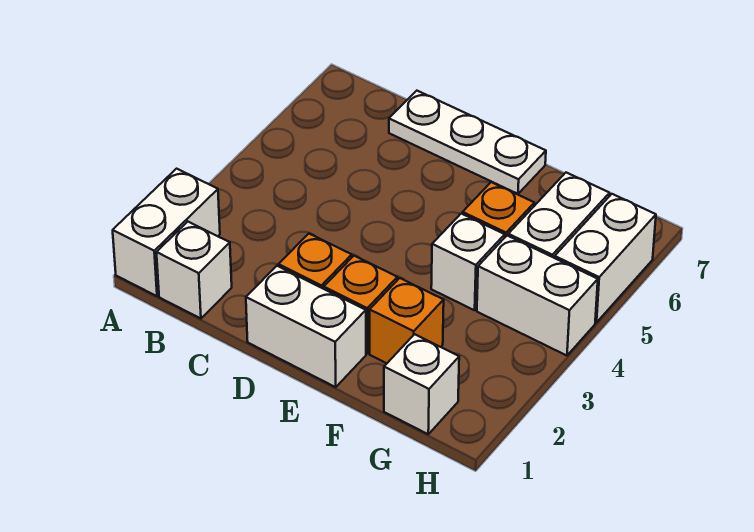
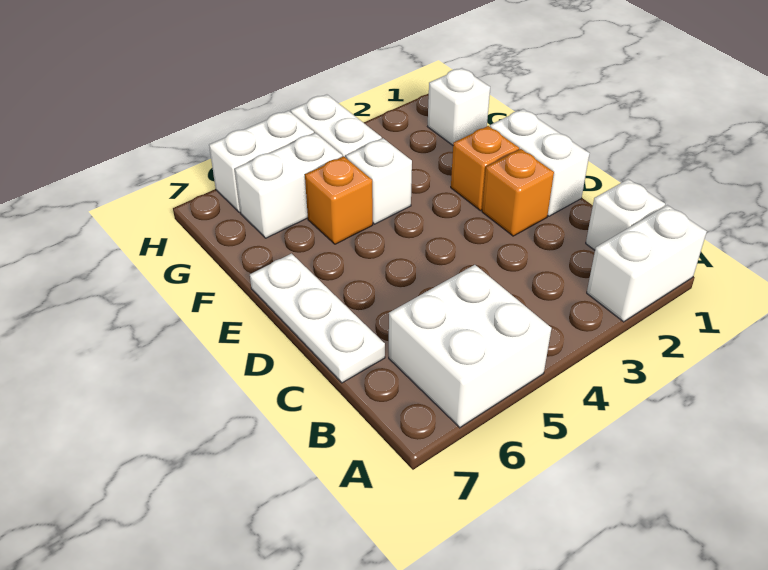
none -> white brick A5:B6 level 1
orange brick F2 level 1 -> none

